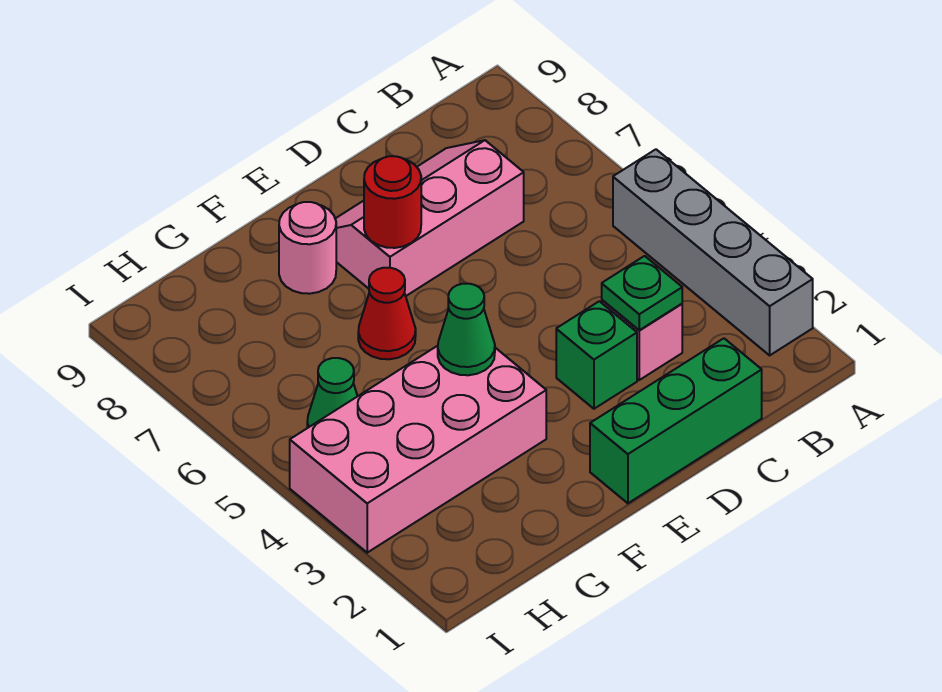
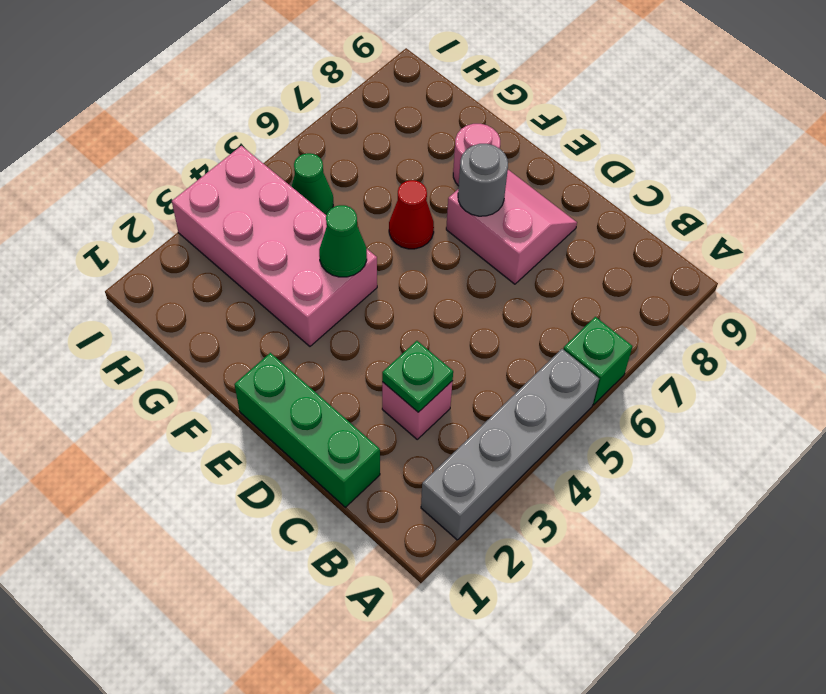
pink slope C7:E8 level 1 top 7 -> pink slope D7:E8 level 1 top 7
green brick D3 level 1 -> green brick A6 level 1
red round brick E7 level 2 -> grey round brick E7 level 2

